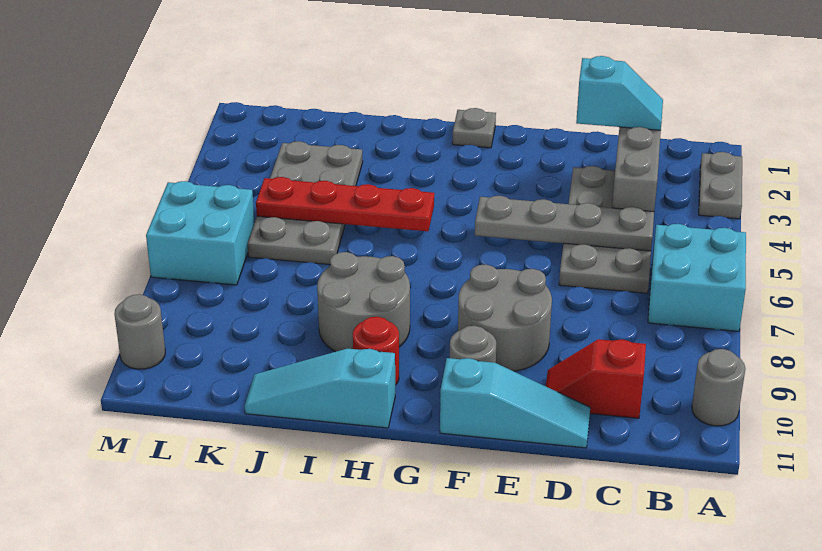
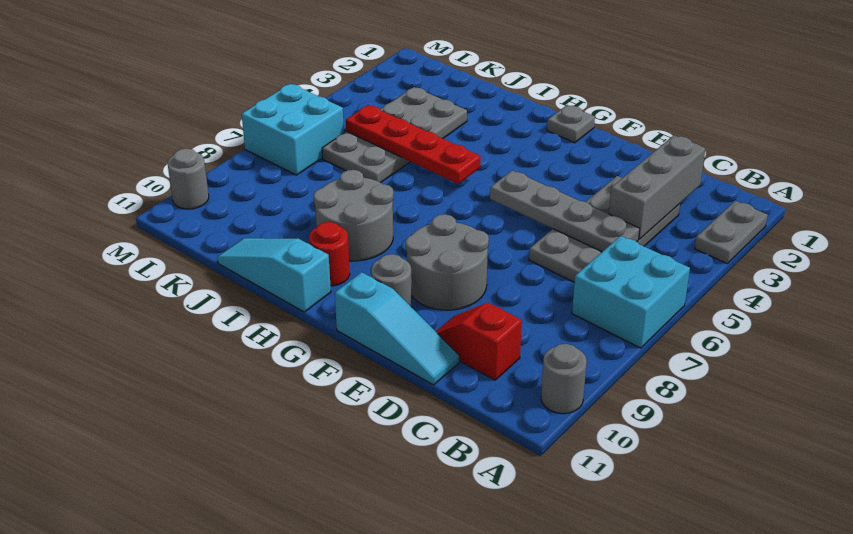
cyan slope C2:D2 level 3 top D -> none

